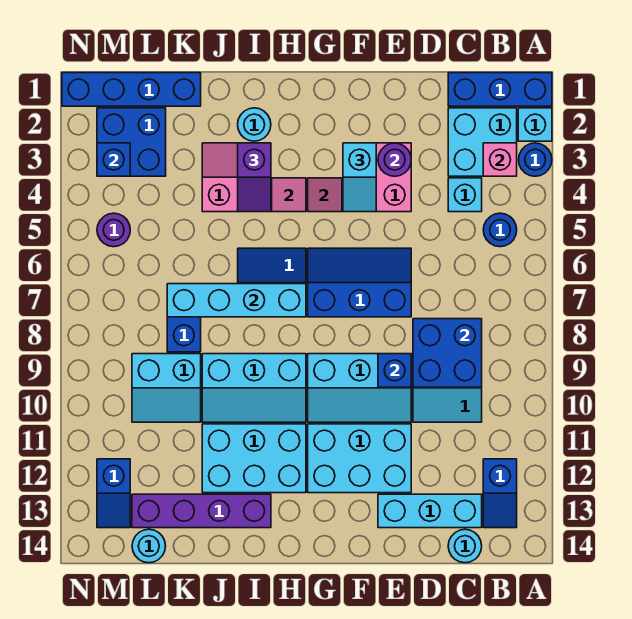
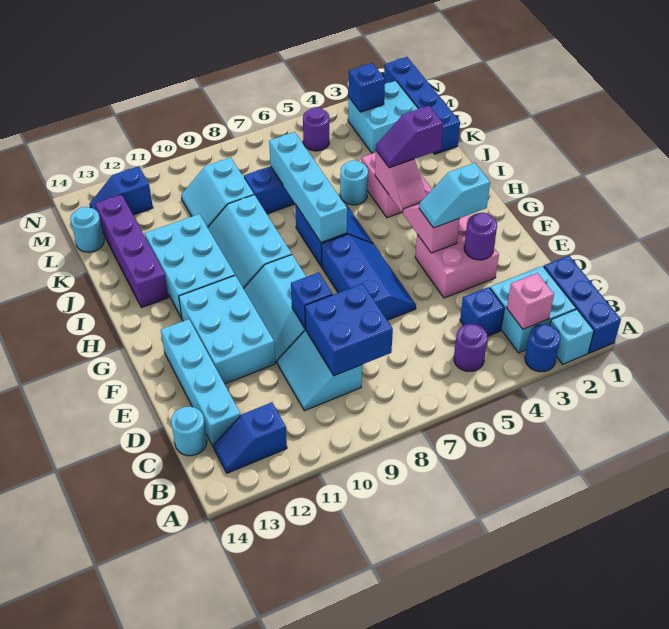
blue round brick B5 level 1 -> purple round brick B5 level 1
cyan brick C4 level 1 -> blue brick C4 level 1
cyan brick C13:E13 level 1 -> cyan brick C13:F13 level 1
cyan round brick I2 level 1 -> cyan round brick J5 level 1
blue brick L2:M3 level 1 -> cyan brick L2:M3 level 1

